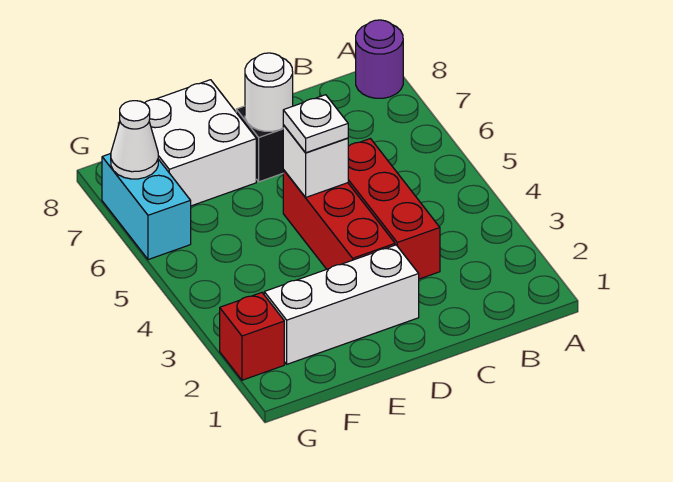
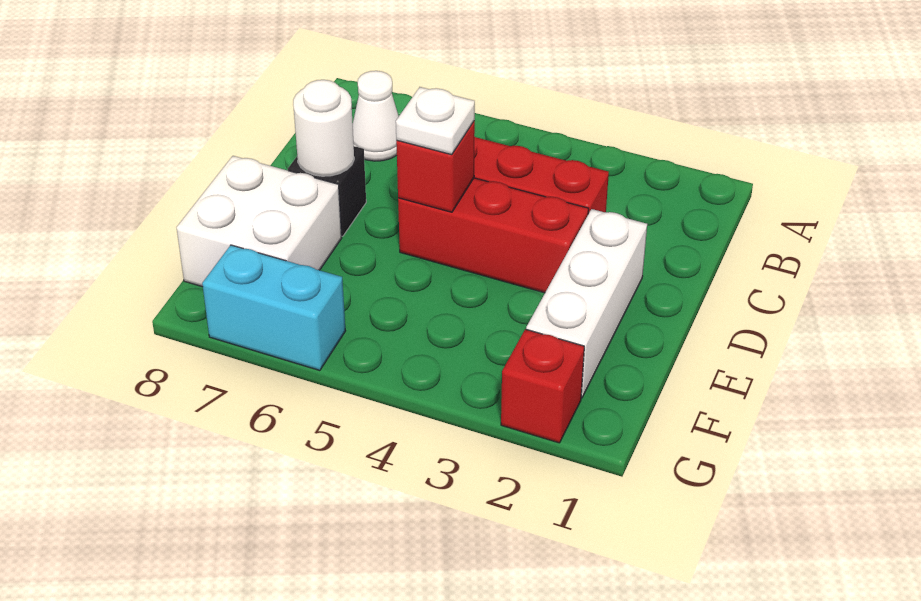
purple round brick A8 level 1 -> none
white brick D5 level 2 -> red brick D5 level 2
white cone G7 level 2 -> white cone B7 level 1

